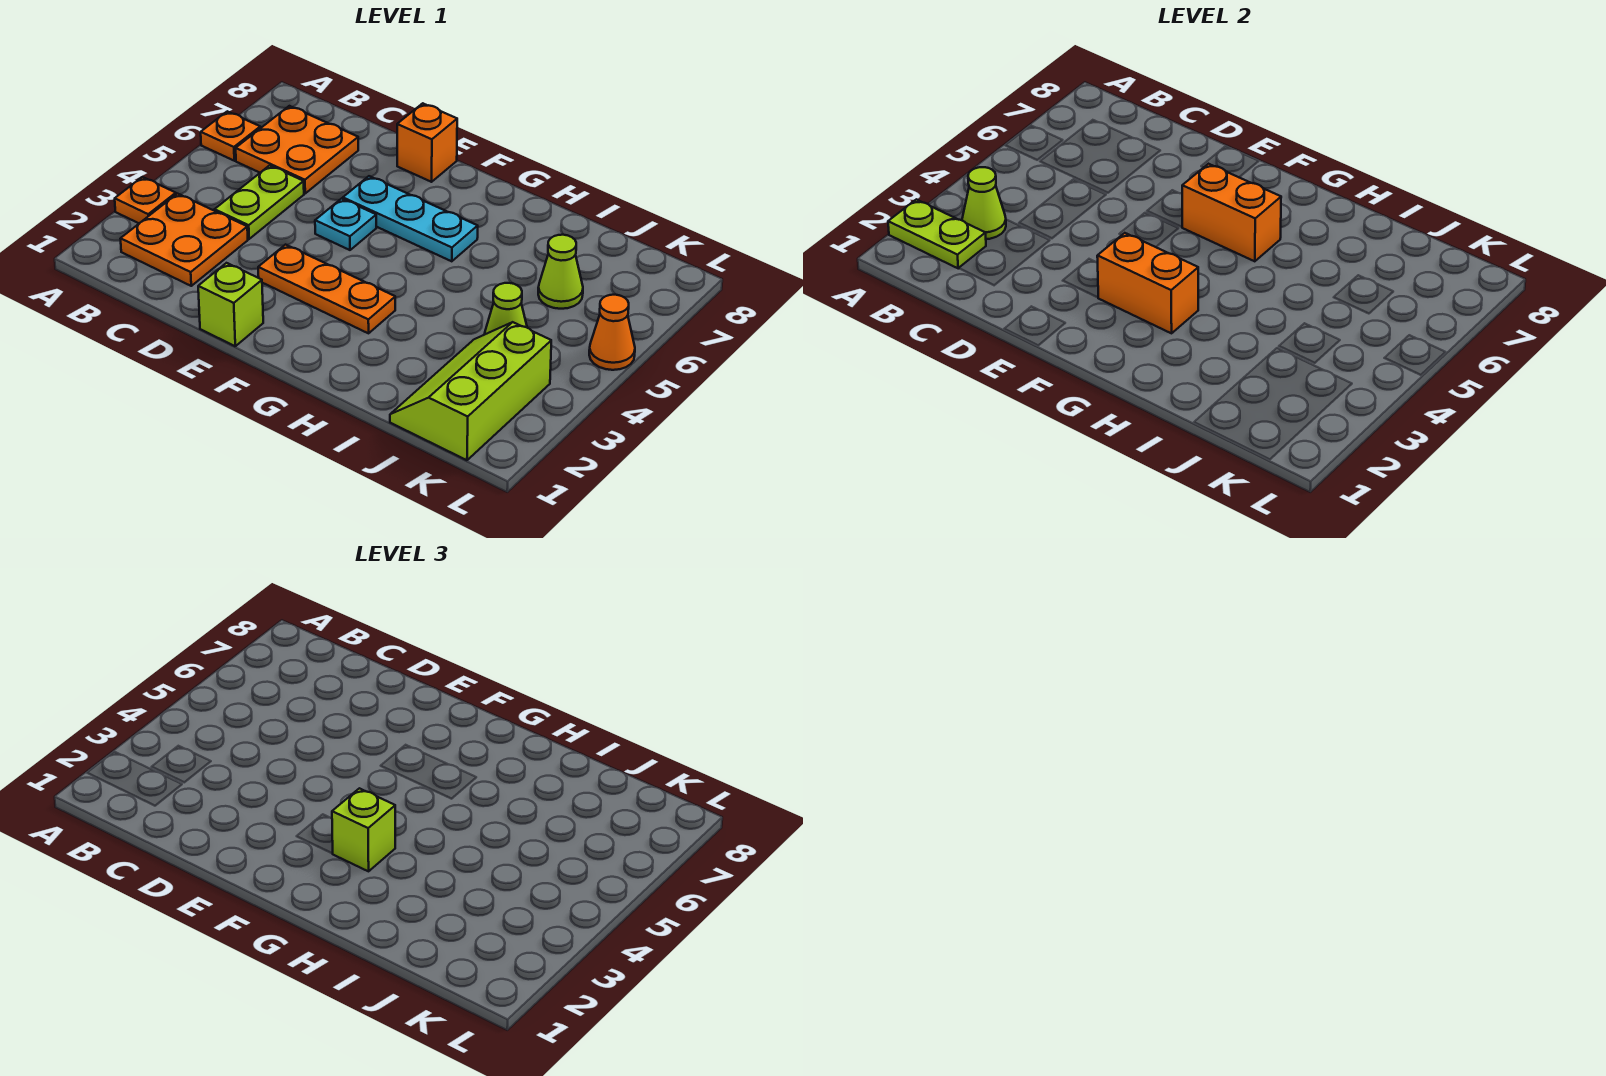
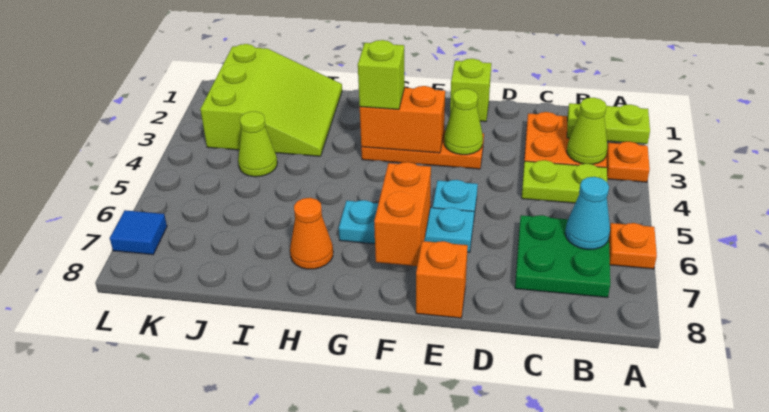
orange plate B6:C7 level 1 -> green plate B6:C7 level 1
none -> cyan cone B6 level 2
lime plate C4:C5 level 1 -> lime plate B4:C4 level 1
orange brick F6:G6 level 2 -> orange brick F6:F7 level 2
lime slope J1:K3 level 1 top K -> lime slope I1:K3 level 1 top K
lime cone J6 level 1 -> lime cone E3 level 2
orange cone L5 level 1 -> orange cone H7 level 1
none -> blue tile L7 level 1

